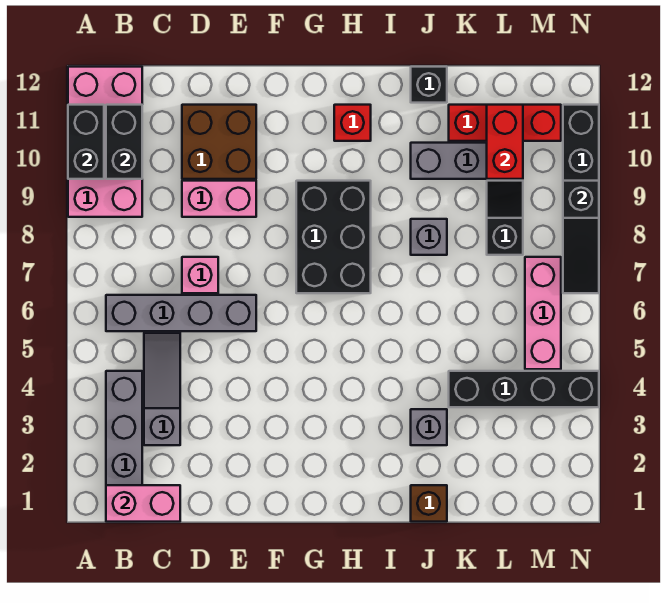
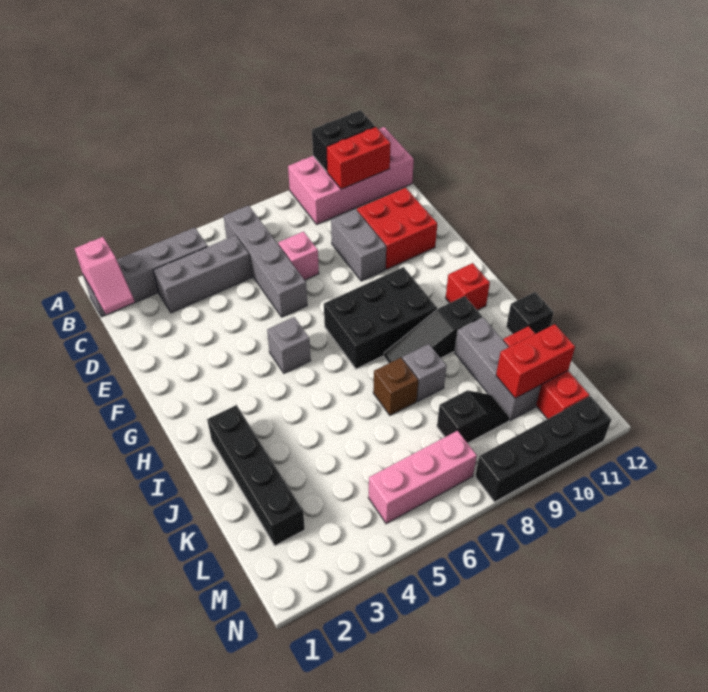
pink brick B1:C1 level 2 -> pink slope B1:C1 level 2 top B
black brick B10:B11 level 2 -> red brick B10:B11 level 2
grey slope C3:C5 level 1 top 3 -> grey brick C3:C5 level 1
pink brick D9:E9 level 1 -> grey brick D9:E9 level 1
brown brick D10:E11 level 1 -> red brick D10:E11 level 1
brown brick J1 level 1 -> brown brick J7 level 1
grey brick J3 level 1 -> grey brick G5 level 1
black brick K4:N4 level 1 -> black brick I2:L2 level 1
black slope N7:N9 level 2 top 9 -> black slope I8:I10 level 1 top 10

